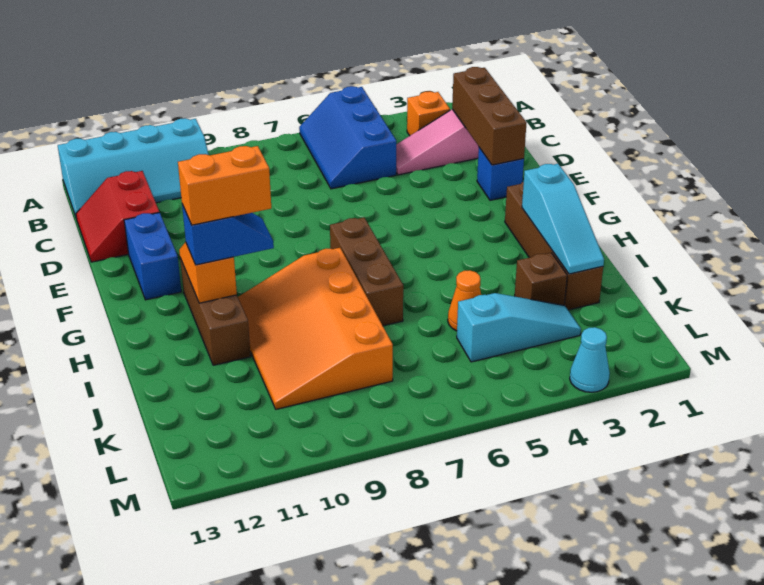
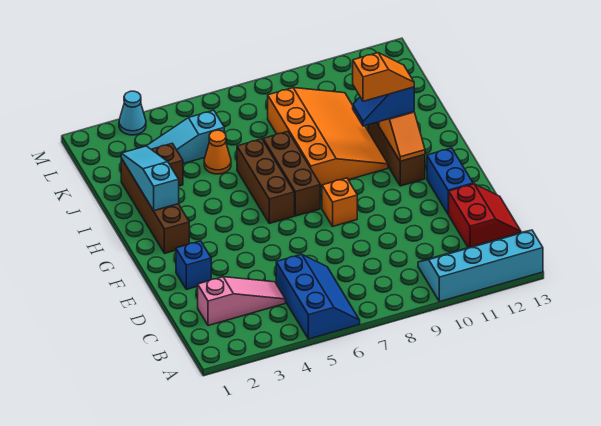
orange brick B3 level 1 -> orange brick F8 level 1
brown brick C2:E2 level 2 -> brown brick G6:I6 level 1
orange brick H10:H11 level 4 -> orange slope H10:H11 level 4 top 10

